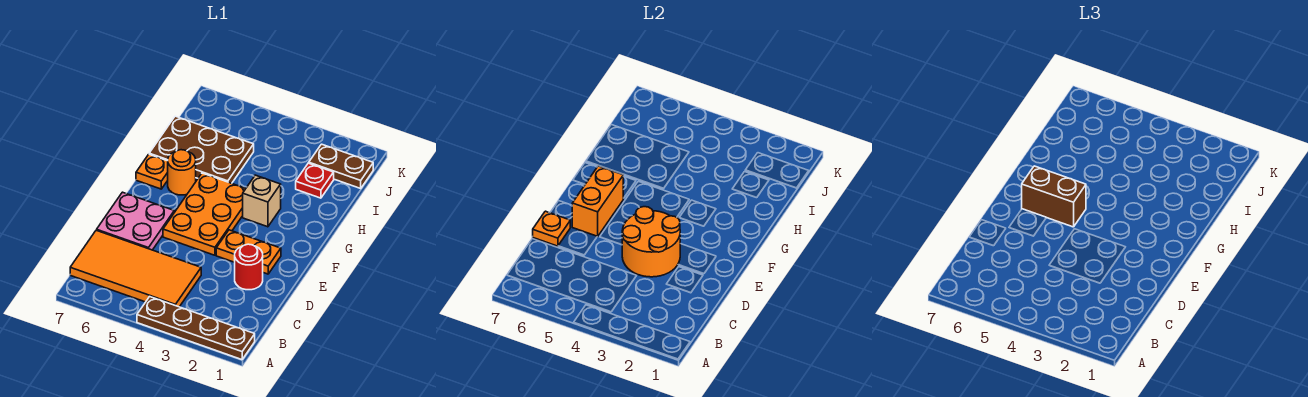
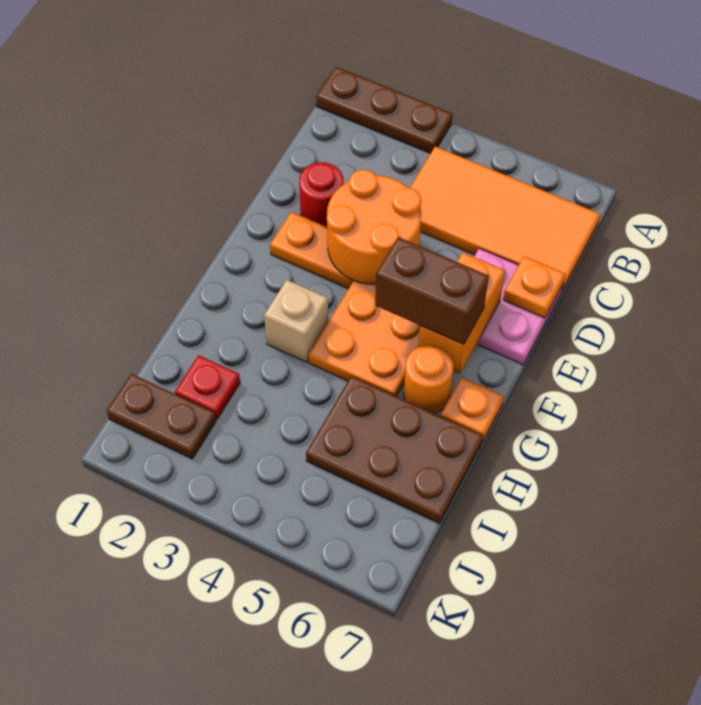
brown plate A1:A4 level 1 -> brown plate A1:A3 level 1

